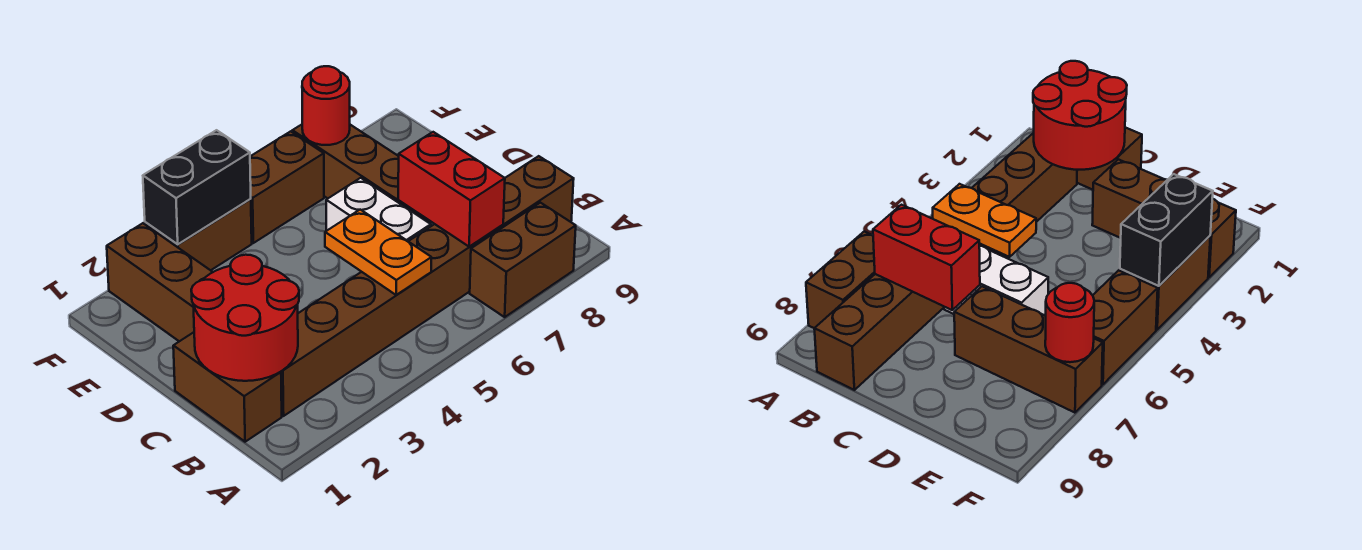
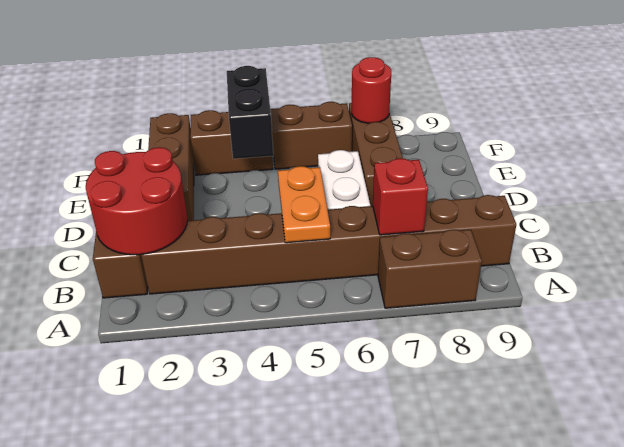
red brick B7:C7 level 2 -> red brick B7 level 2
black brick F3:F4 level 2 -> black brick E4:F4 level 2

